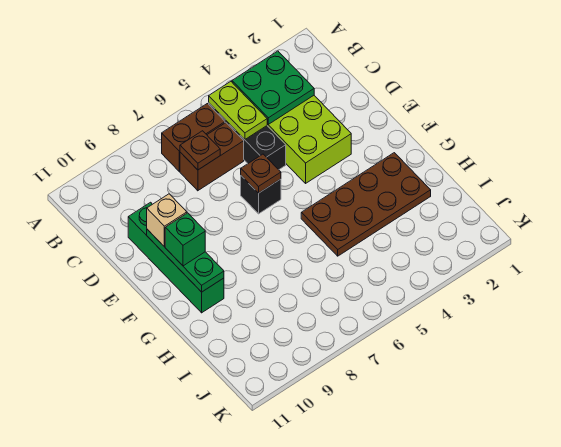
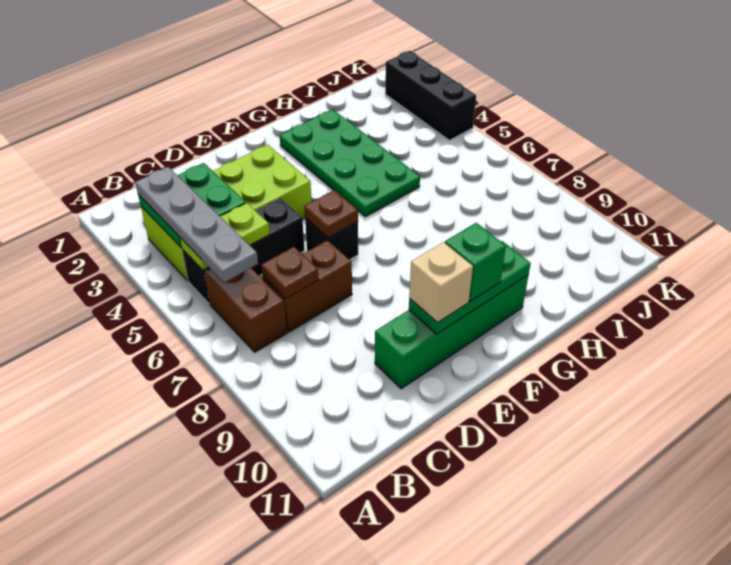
none -> grey plate B3:B6 level 3
brown brick C6:C7 level 1 -> brown brick C7:D7 level 1
brown plate G2:H5 level 1 -> green plate G2:H5 level 1
none -> black brick K2:K4 level 1

